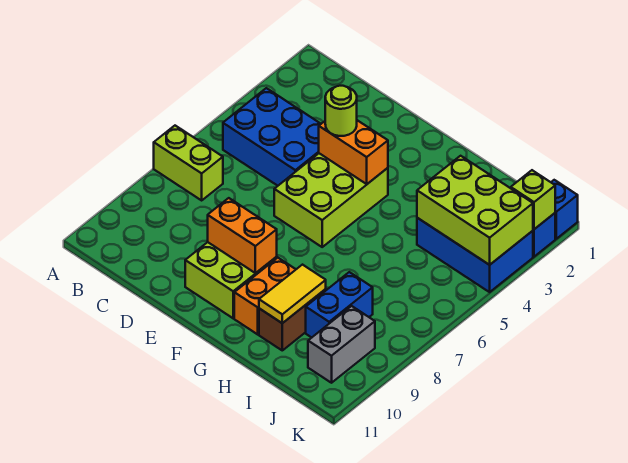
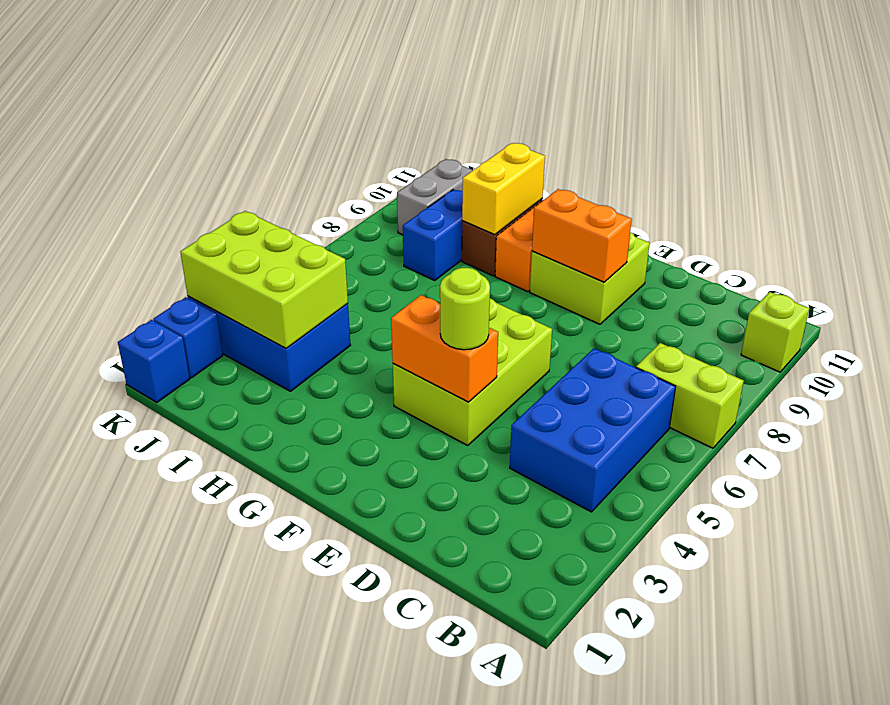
blue brick B4:D5 level 1 -> blue brick B4:C6 level 1
yellow tile H9:H10 level 2 -> yellow brick H9:H10 level 2
lime brick K2 level 2 -> lime brick A10 level 1

